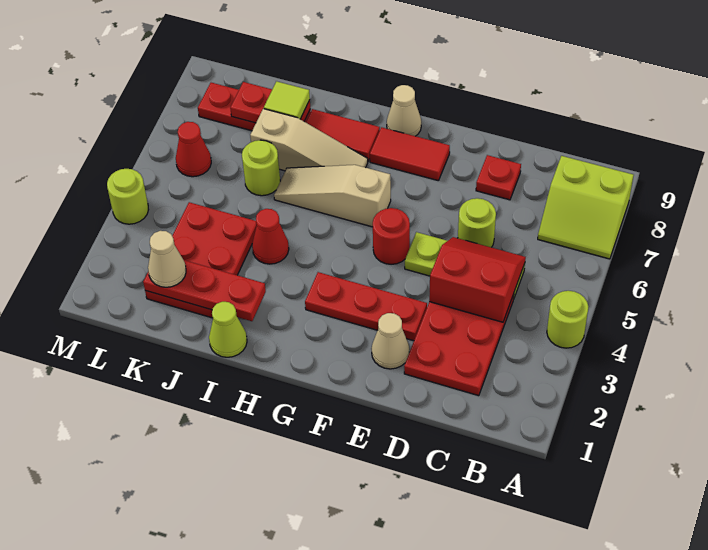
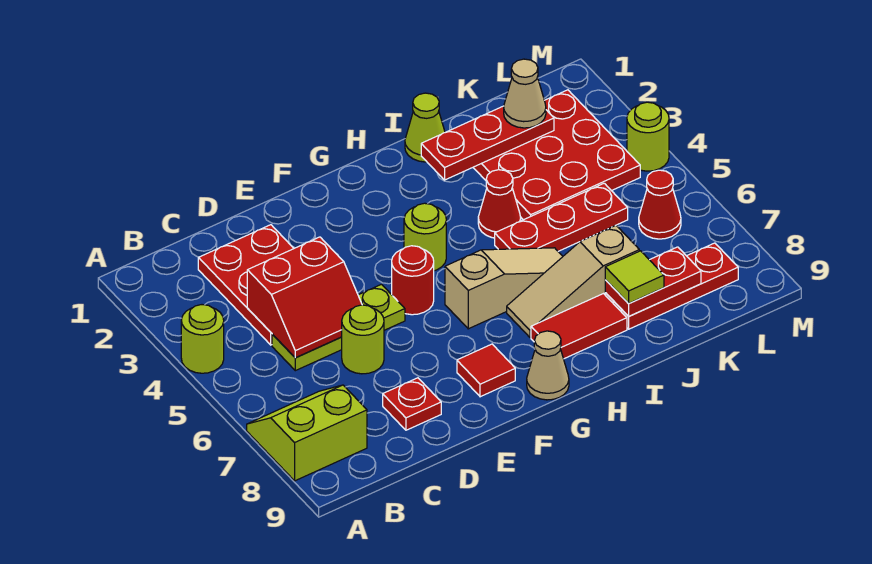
tan cone E2 level 1 -> none
red plate E3:G3 level 1 -> red plate I5:K5 level 1
red tile F8:G8 level 1 -> red tile F8 level 1
red plate J2:K4 level 1 -> red plate J2:L4 level 1
lime round brick J6 level 1 -> lime round brick G4 level 1

